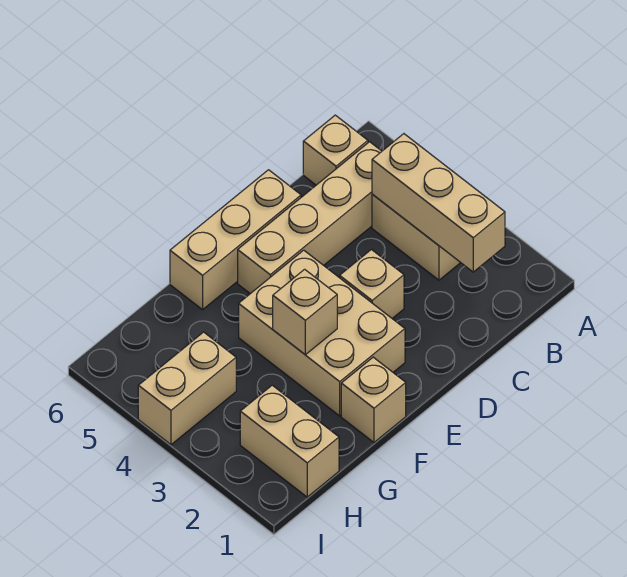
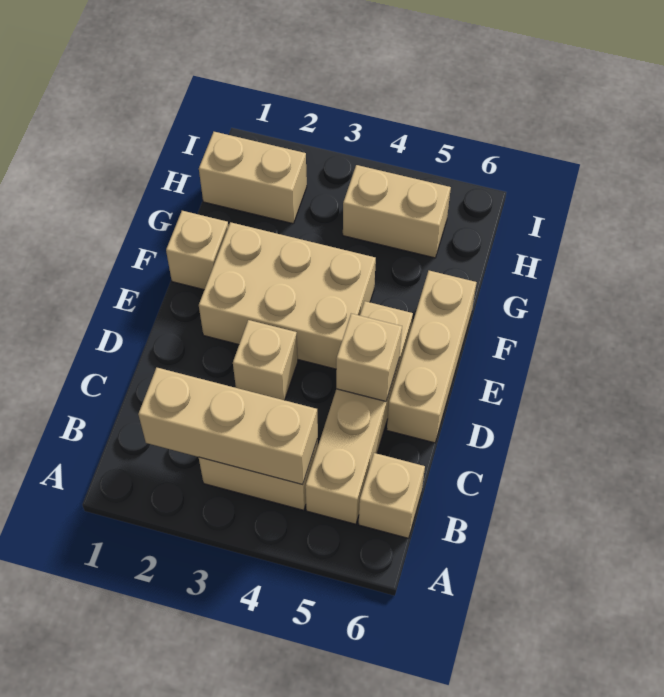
tan brick F3 level 2 -> tan brick D5 level 2
tan brick H4:I4 level 1 -> tan brick H4:H5 level 1

